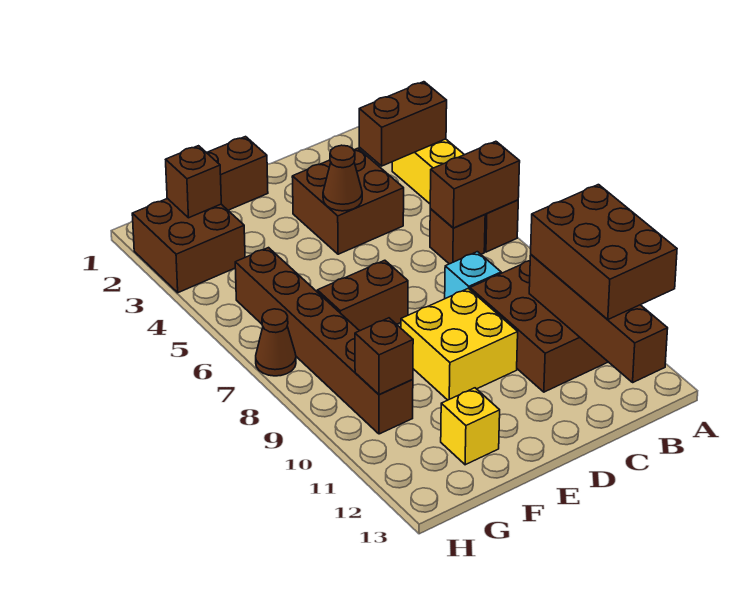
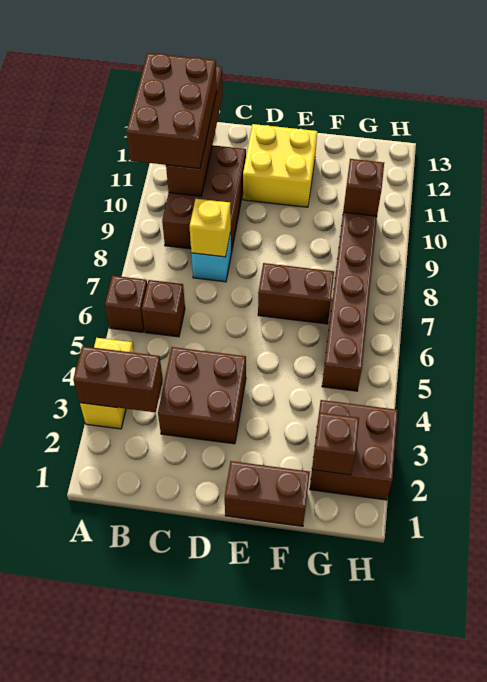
brown brick A6:B6 level 2 -> none
brown cone D4 level 2 -> none
yellow brick D9:E10 level 1 -> yellow brick D11:E12 level 1
yellow brick F12 level 1 -> yellow brick C8 level 2
brown cone H7 level 1 -> none

